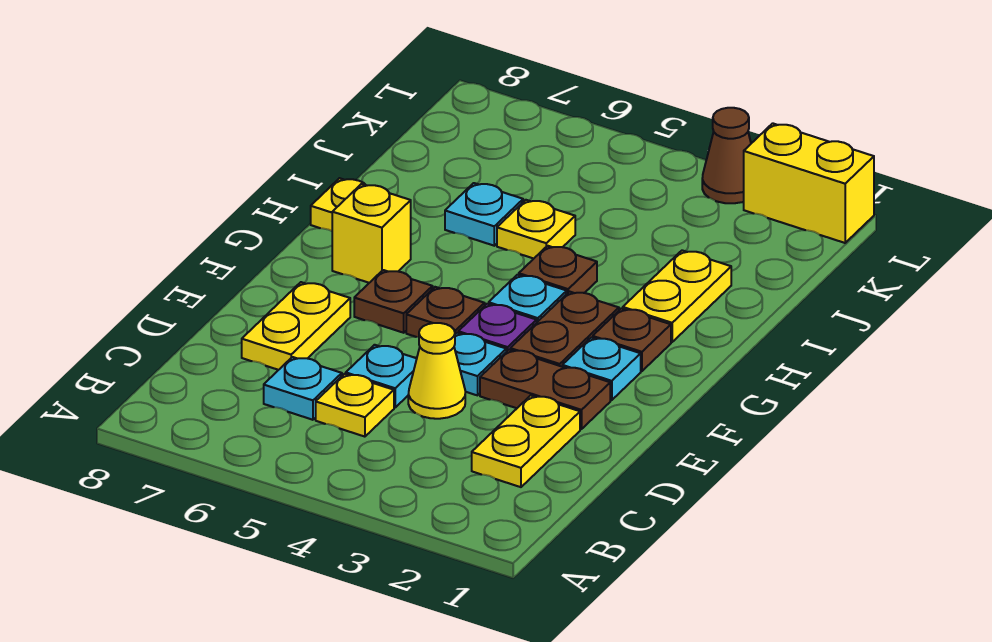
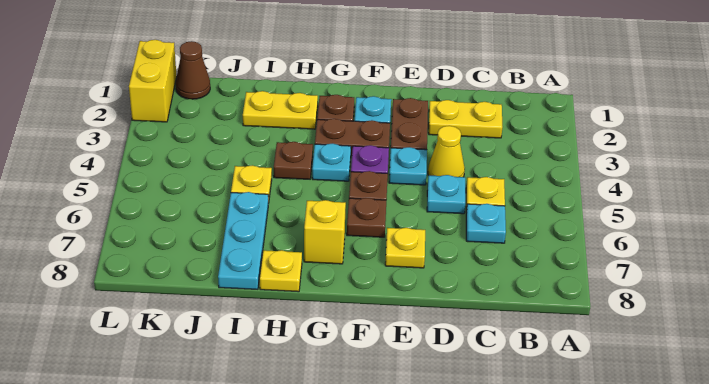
yellow plate D7:E7 level 1 -> yellow plate E7 level 1
cyan plate I6 level 1 -> cyan plate I6:I8 level 1
brown cone L3 level 1 -> brown cone K1 level 1

